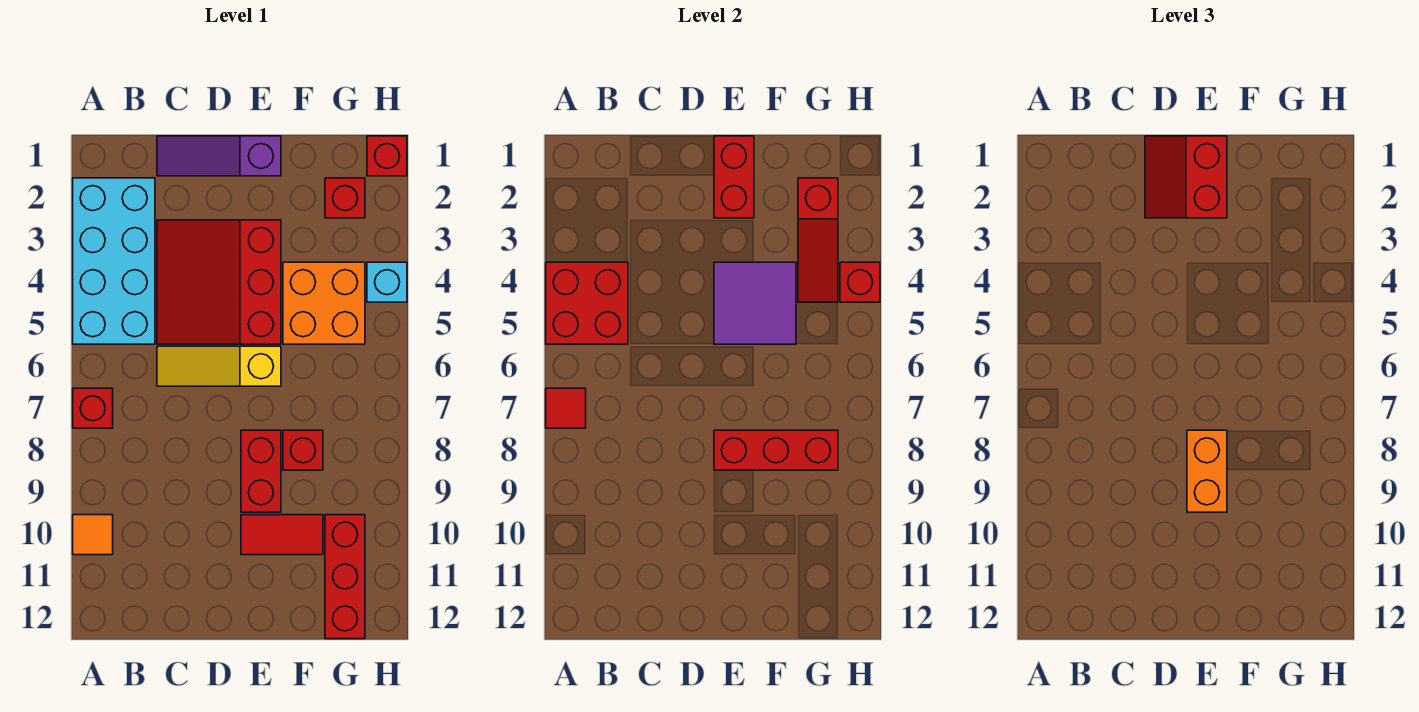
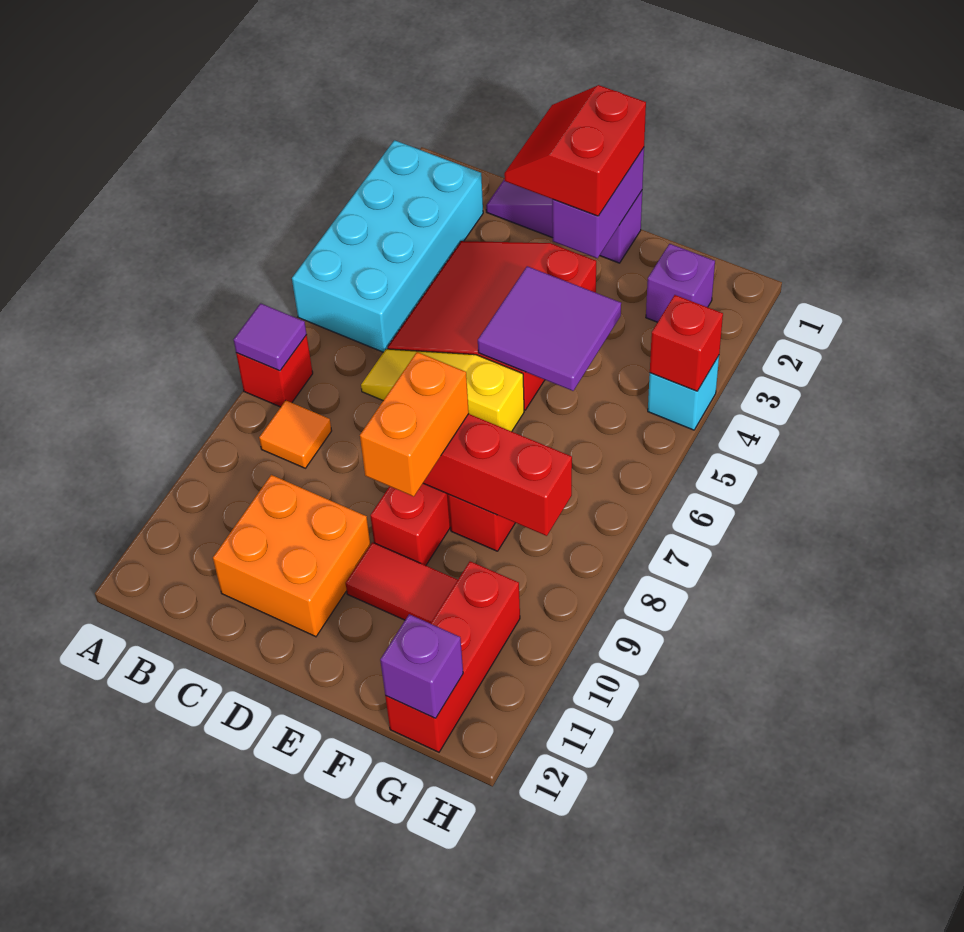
red brick A4:B5 level 2 -> none
red tile A7 level 2 -> purple tile A7 level 2
orange tile A10 level 1 -> orange tile B8 level 1
red brick E1:E2 level 2 -> purple brick E1:E2 level 2
orange brick F4:G5 level 1 -> orange brick C10:D11 level 1
red brick G2 level 1 -> purple brick G2 level 1
red slope G2:G4 level 2 top 2 -> none
none -> purple brick G12 level 2
red brick H1 level 1 -> none

